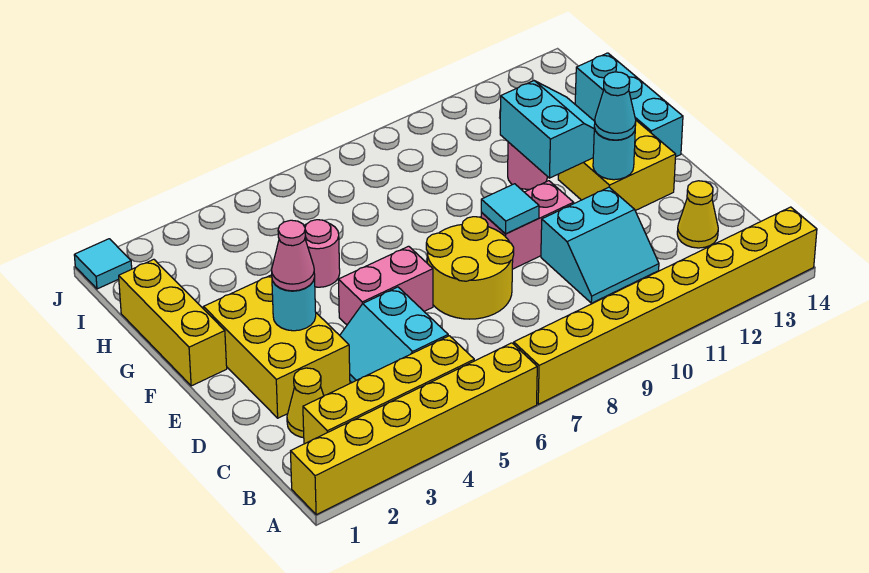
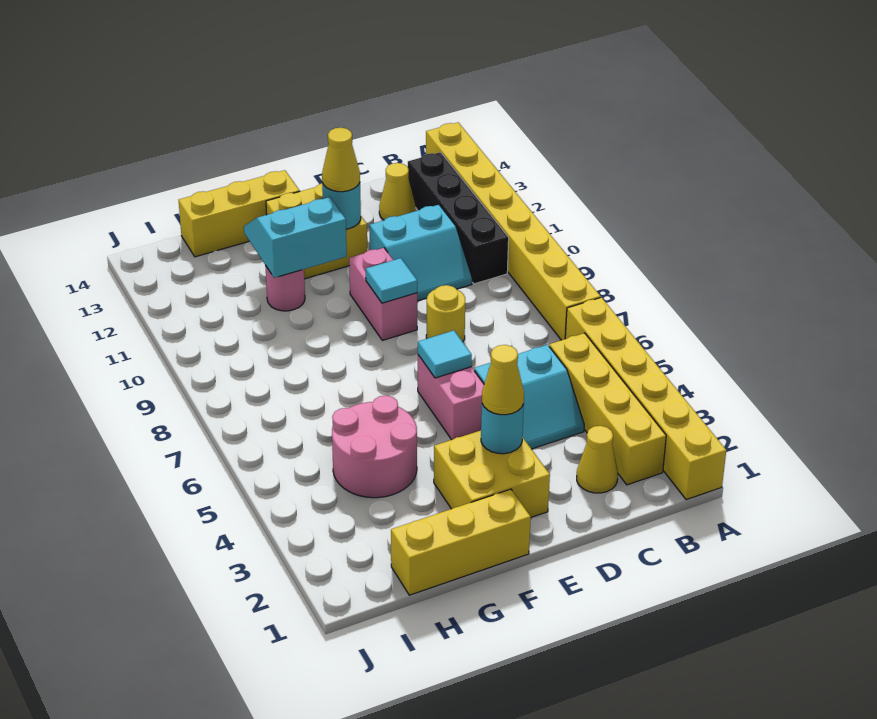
none -> black brick B10:B13 level 1
cyan slope C10:D11 level 1 top D -> cyan slope C10:D11 level 1 top 11
yellow brick D2:F3 level 1 -> yellow brick E2:F3 level 1
yellow round brick D7:E8 level 1 -> yellow round brick D8 level 1
pink cone E3 level 3 -> yellow cone E3 level 3
cyan cone E12 level 3 -> yellow cone E12 level 3
cyan brick F14:H14 level 1 -> yellow brick F14:H14 level 1
pink round brick G5 level 1 -> pink round brick G4:H5 level 1
cyan tile J1 level 1 -> cyan tile E6 level 2

